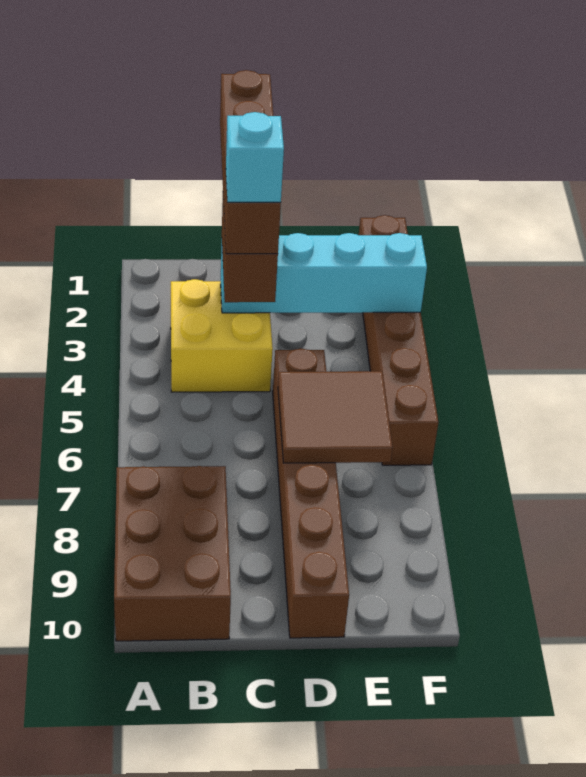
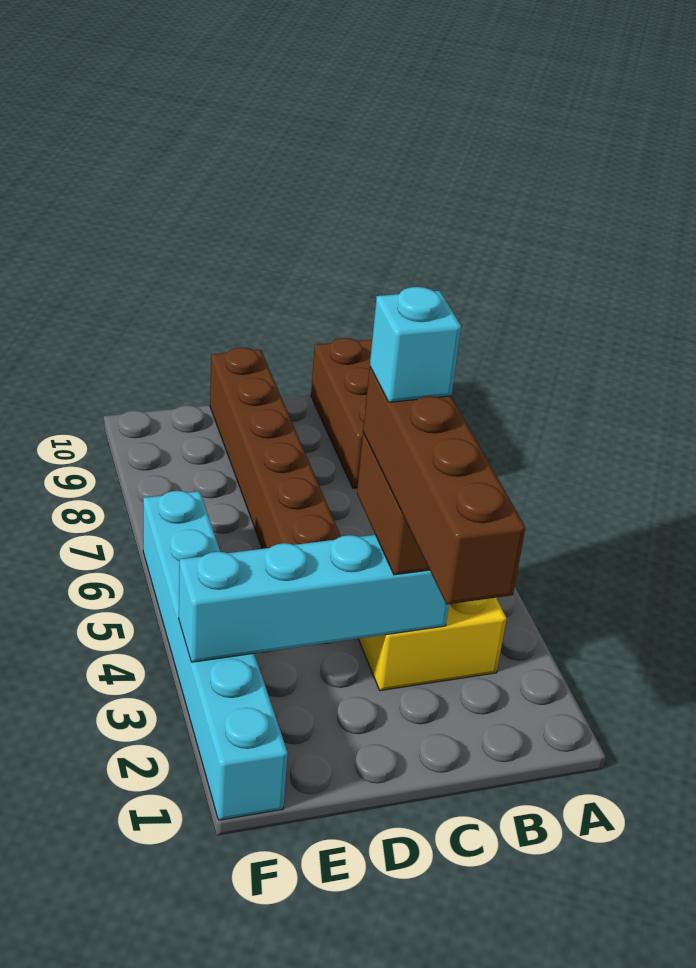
brown tile D6:E7 level 2 -> none
brown brick F1:F6 level 1 -> cyan brick F1:F6 level 1

